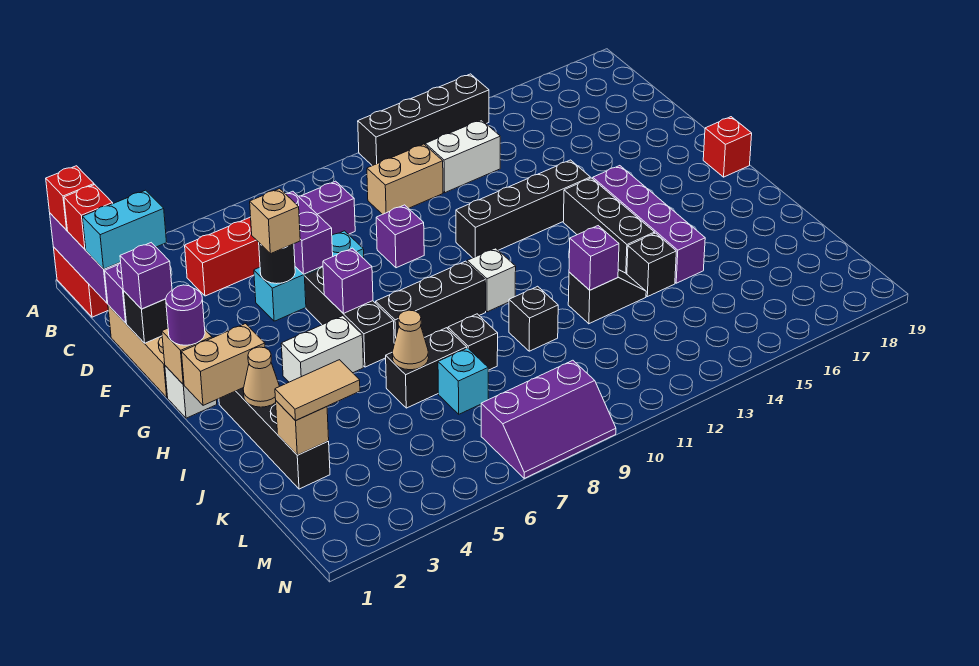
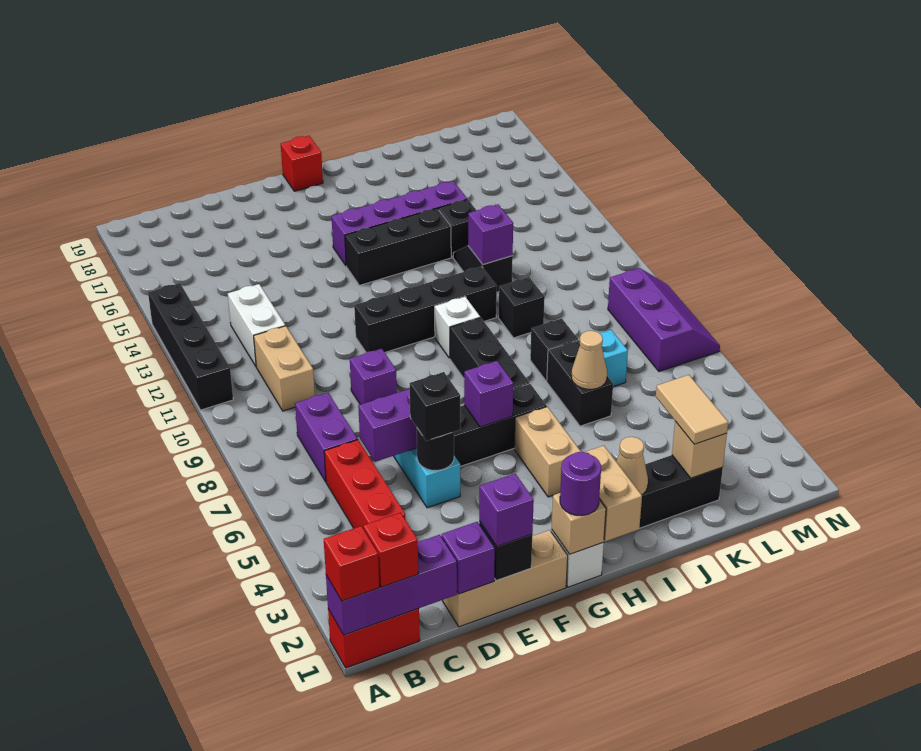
cyan brick C1:C2 level 3 -> none
tan brick E5 level 3 -> black brick E5 level 3
black brick F11:F14 level 1 -> black brick F11:I11 level 1
white brick H4:H5 level 1 -> tan brick H4:H5 level 1

